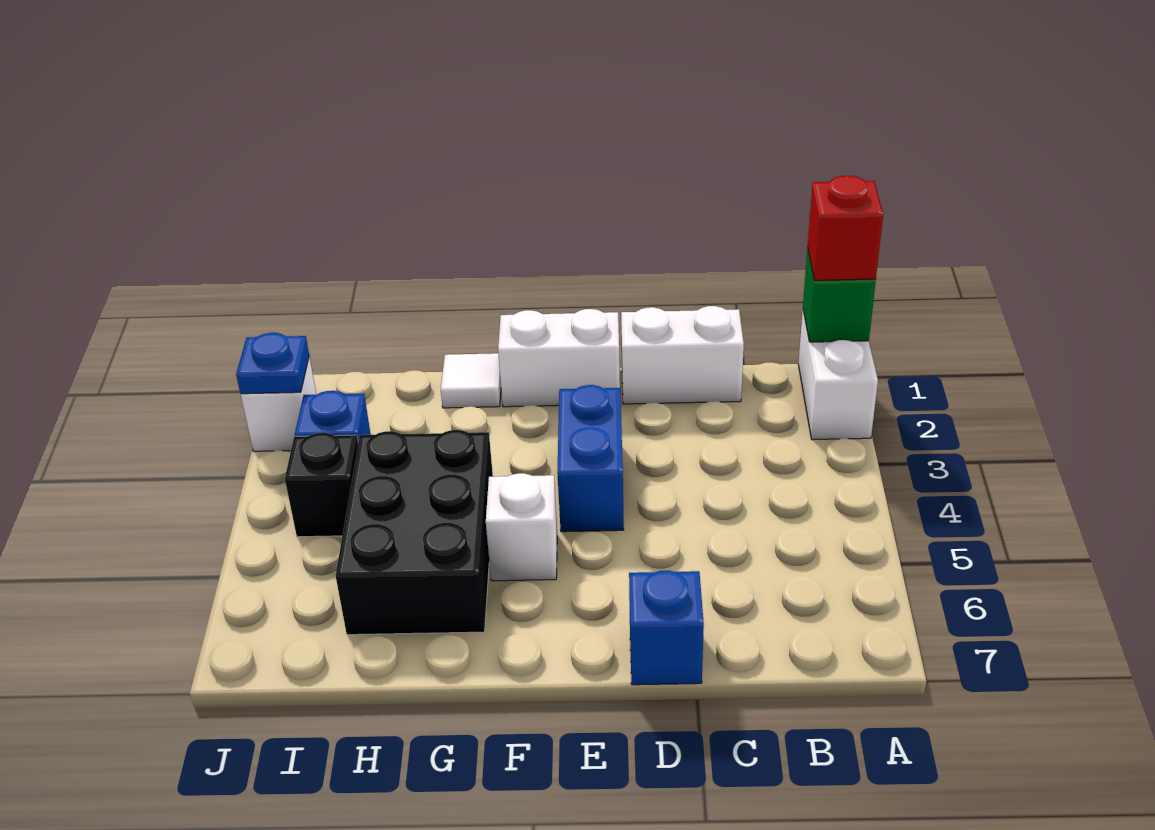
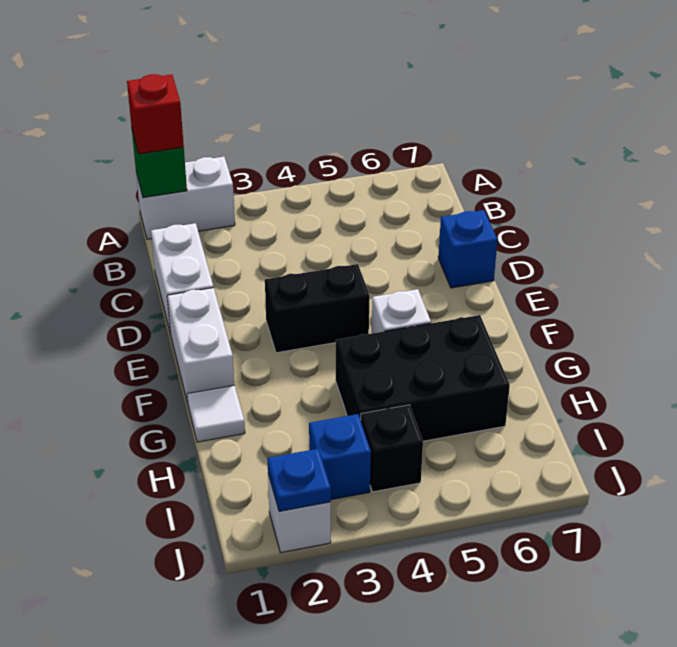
blue brick E3:E4 level 1 -> black brick E3:E4 level 1

